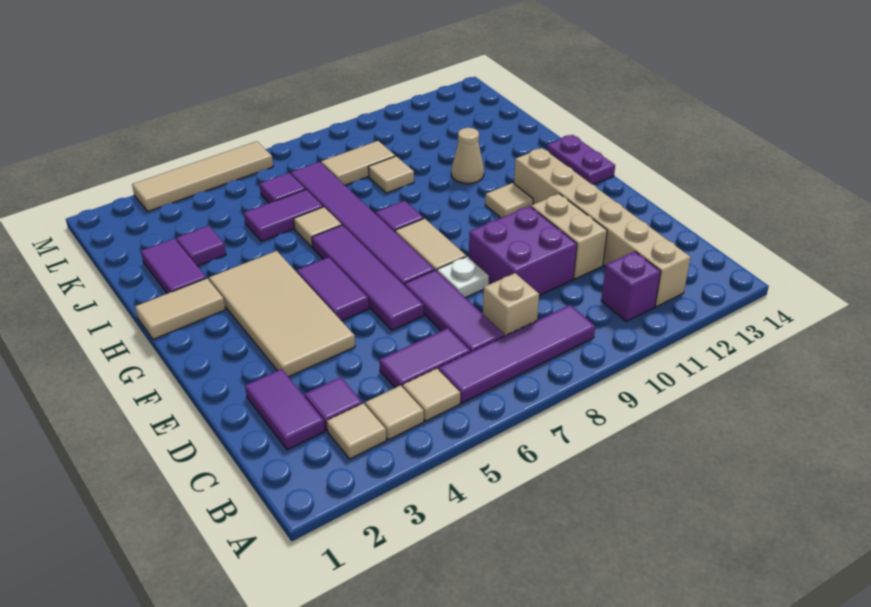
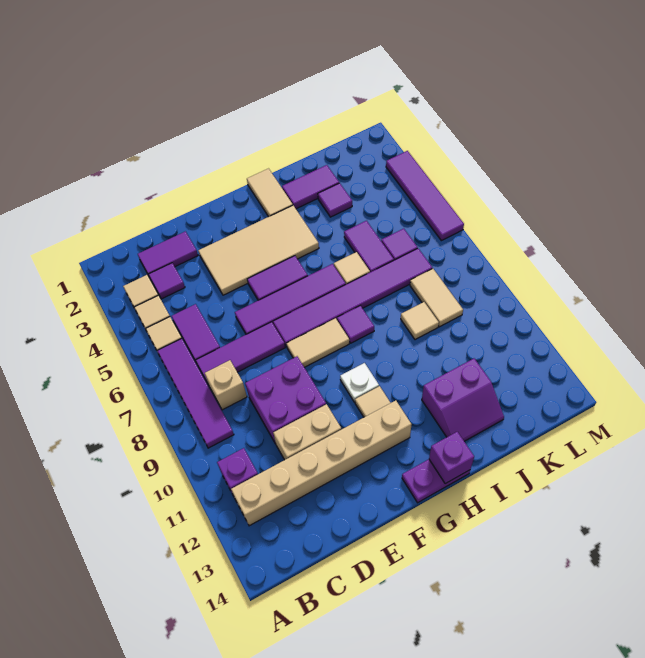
white plate E8 level 1 -> white plate G10 level 1
none -> purple brick H14 level 2
tan cone I11 level 1 -> none
none -> purple slope I12:J13 level 1 top 12
tan tile M3:M6 level 1 -> purple tile M3:M6 level 1

